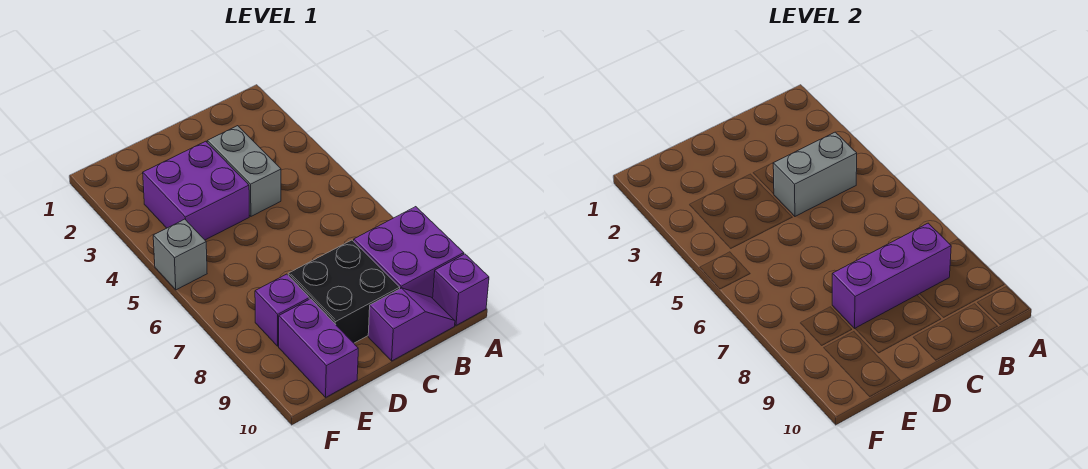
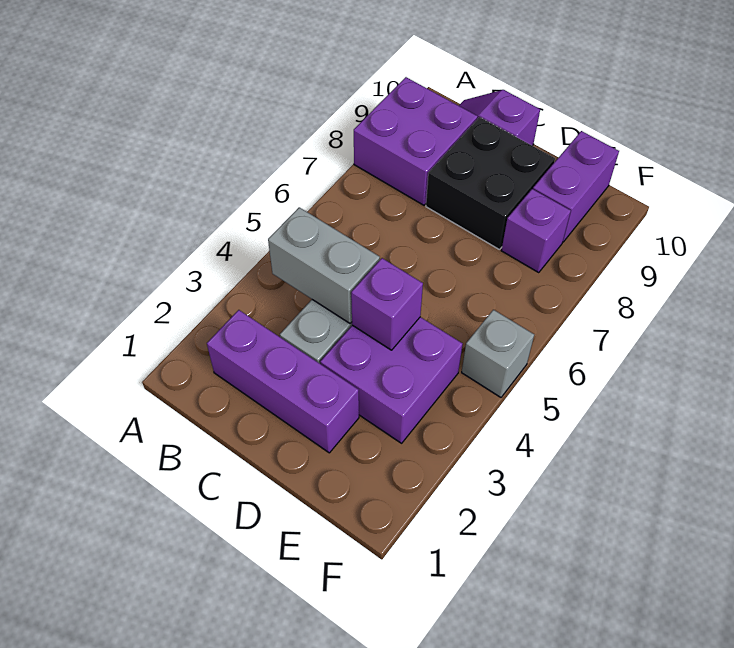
purple brick A10 level 1 -> purple brick D4 level 2
purple brick B8:D8 level 2 -> purple brick B2:D2 level 1

